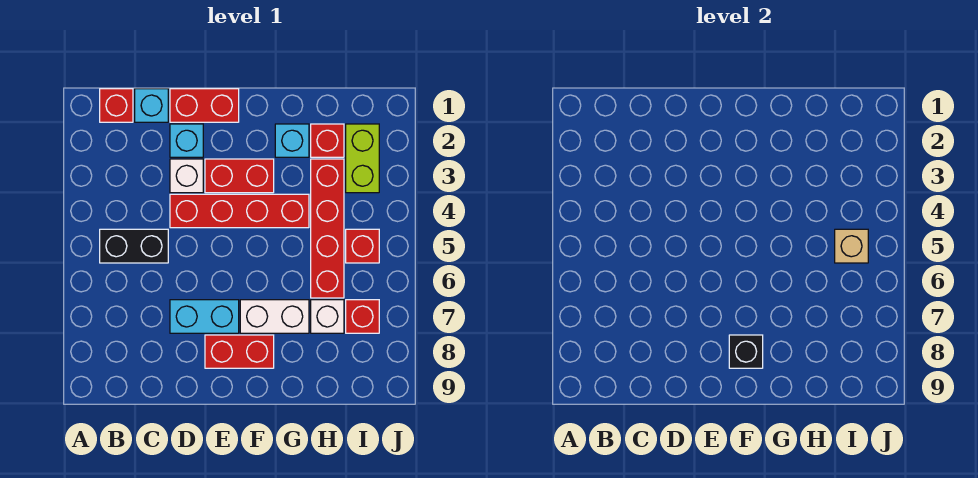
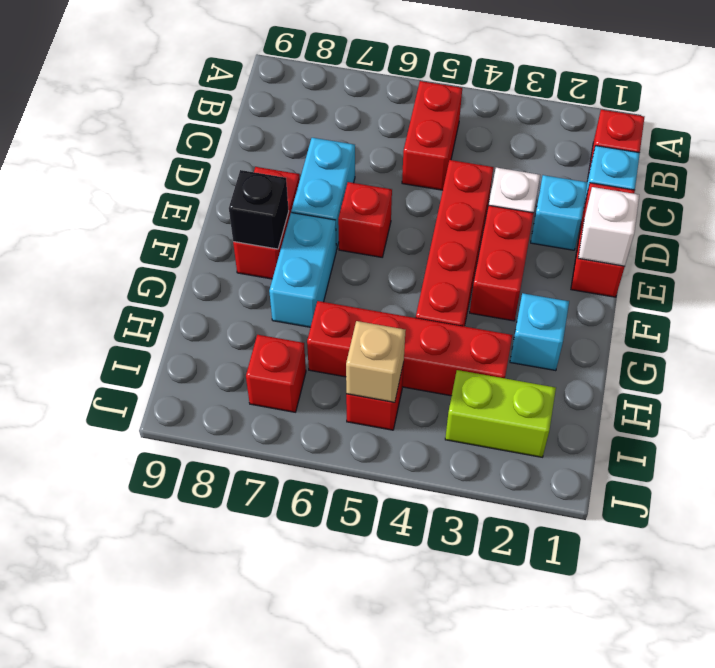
black brick B5:C5 level 1 -> red brick B5:C5 level 1
white brick F7:G7 level 1 -> cyan brick F7:G7 level 1
red brick H2 level 1 -> red brick E6 level 1
white brick H7 level 1 -> white brick E1 level 2

